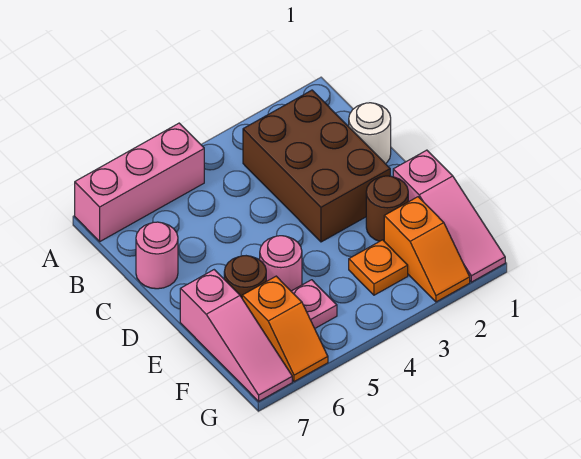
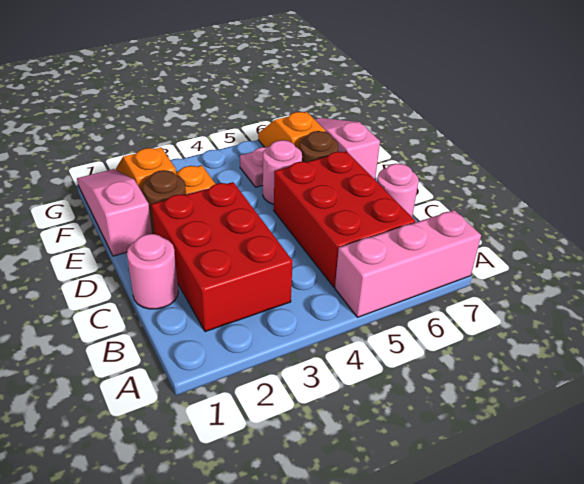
brown brick B2:D3 level 1 -> red brick B2:D3 level 1
none -> red brick B5:D6 level 1
white round brick C1 level 1 -> pink round brick C1 level 1

